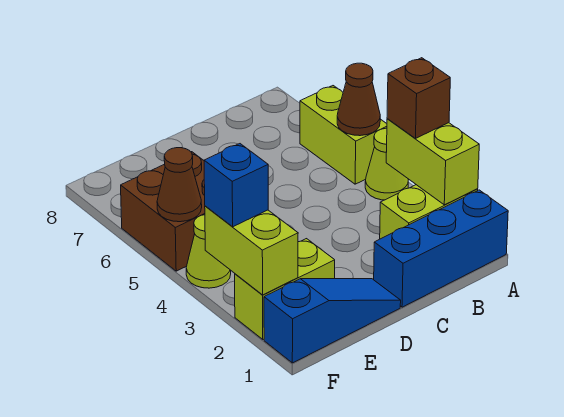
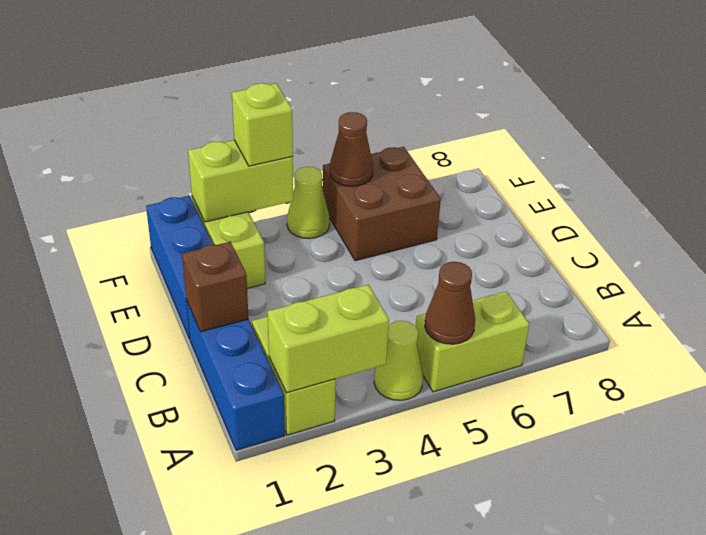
brown brick A3 level 3 -> brown brick C1 level 2
blue slope D1:F1 level 1 top F -> blue brick D1:F1 level 1
blue brick F3 level 3 -> lime brick F3 level 3

